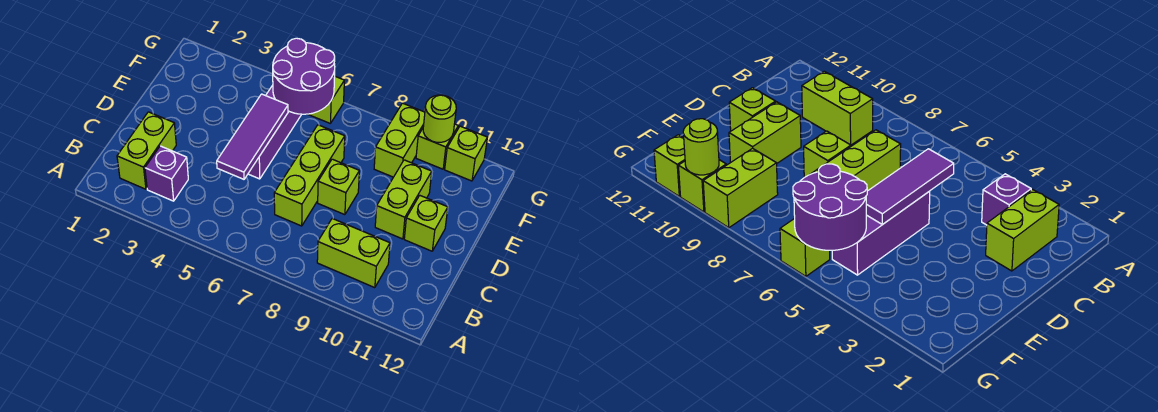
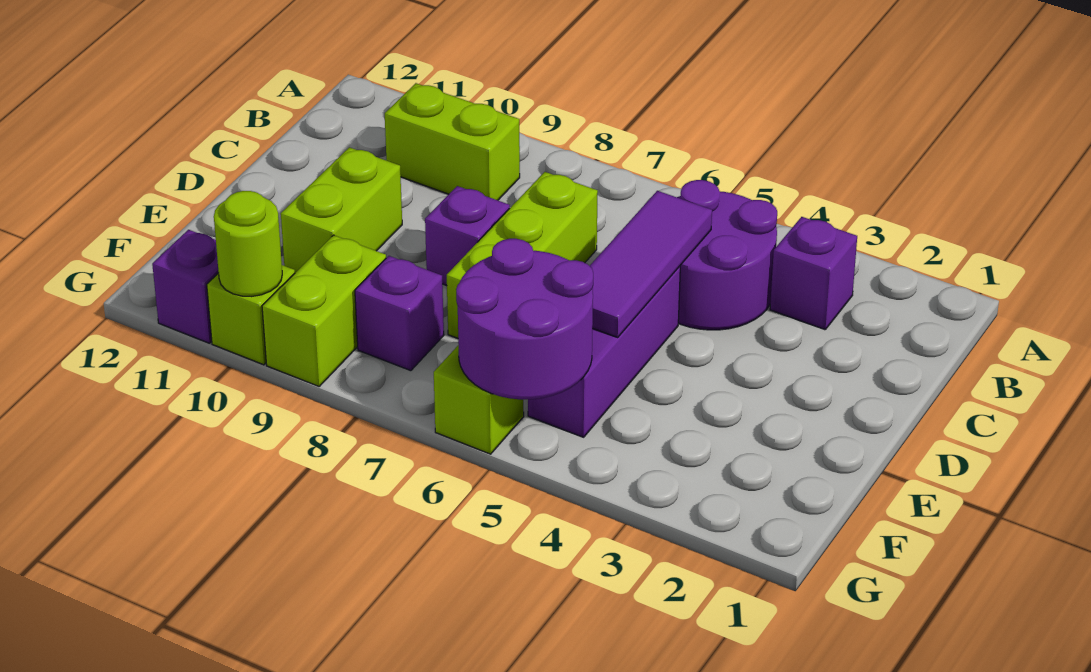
lime brick B2:C2 level 1 -> none
none -> purple round brick B4:C5 level 1
lime brick D8 level 1 -> purple brick D8 level 1
lime brick D11 level 1 -> none
none -> purple brick F8 level 1
lime brick G11 level 1 -> purple brick G11 level 1

